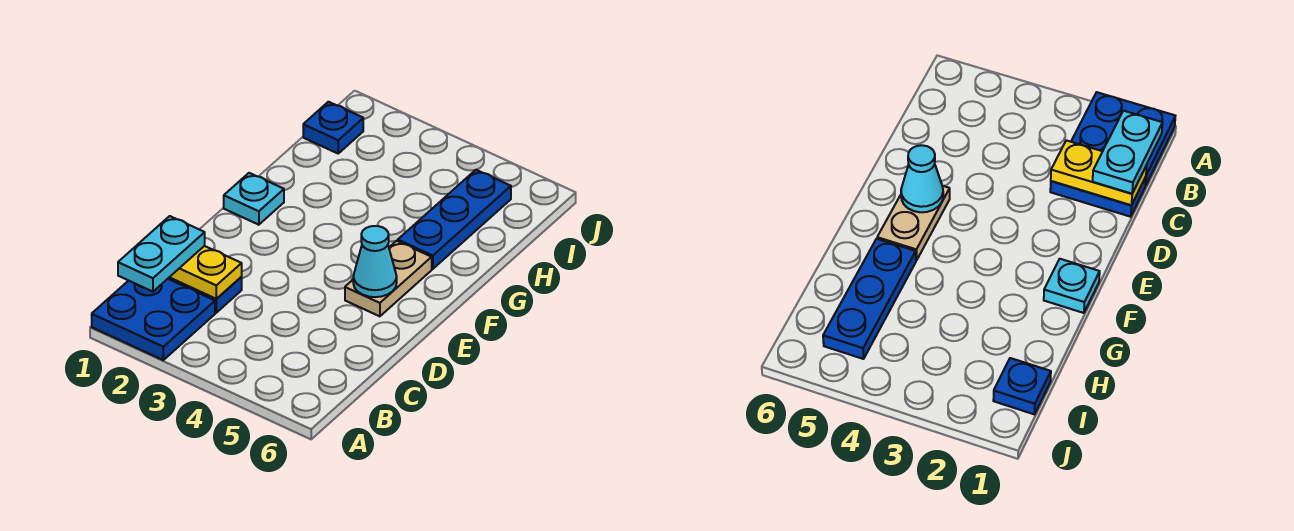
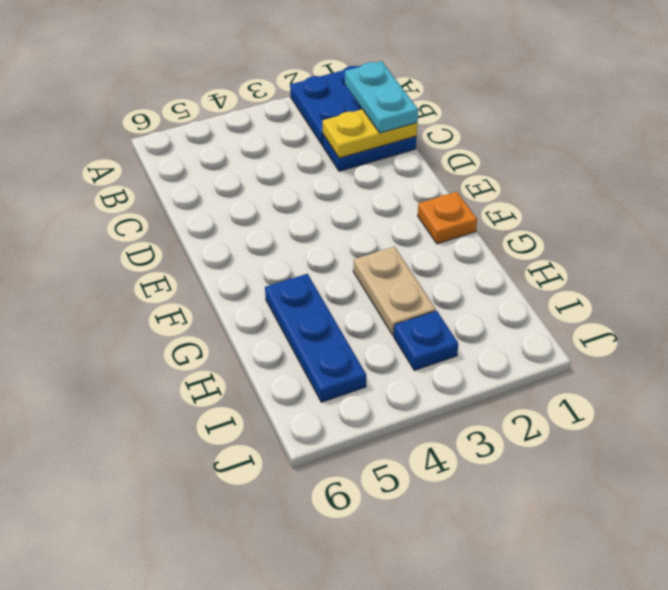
tan plate E5:F5 level 1 -> tan plate G3:H3 level 1
cyan cone E5 level 2 -> none
cyan plate F1 level 1 -> orange plate F1 level 1
blue plate I1 level 1 -> blue plate I3 level 1

